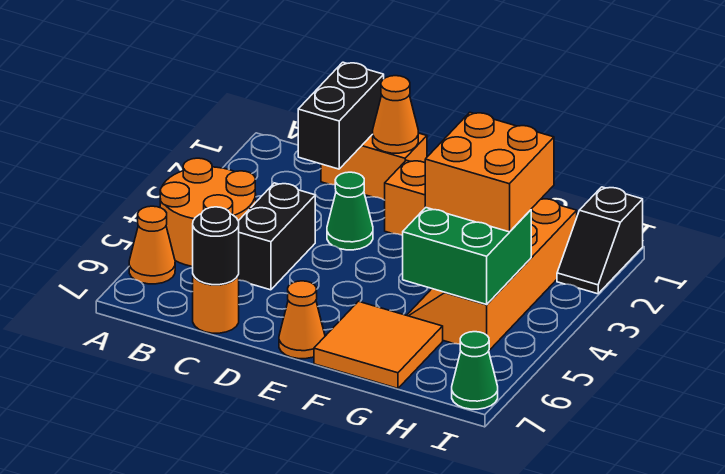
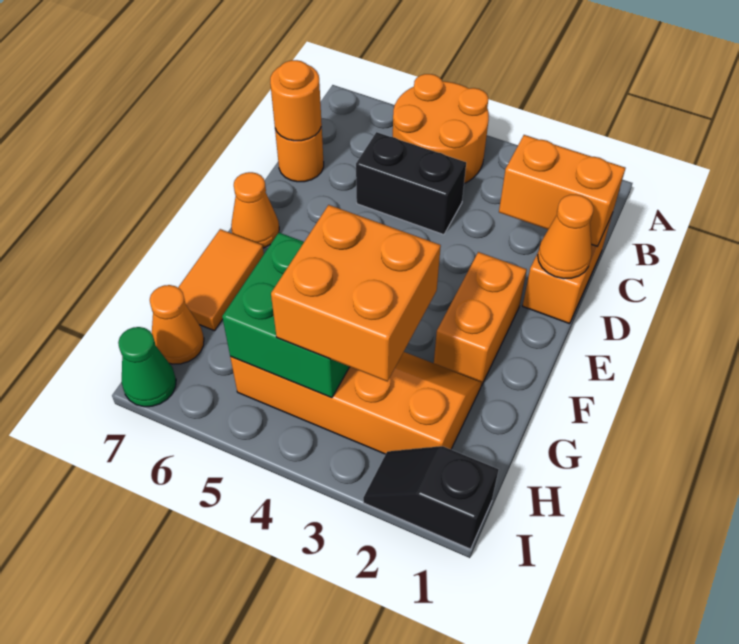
orange cone A6 level 1 -> orange cone H7 level 1
black brick C1:C2 level 2 -> orange brick C1:C2 level 2
black round brick C7 level 2 -> orange round brick C7 level 2
green cone D3 level 1 -> none
orange tile F6:G7 level 1 -> orange tile F7:G7 level 1

